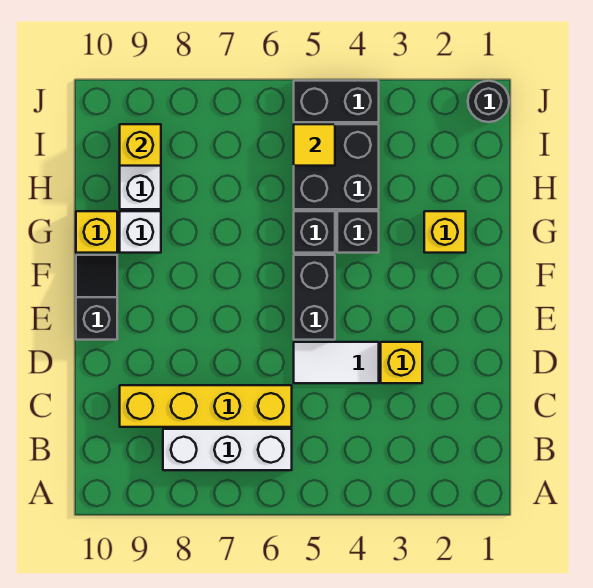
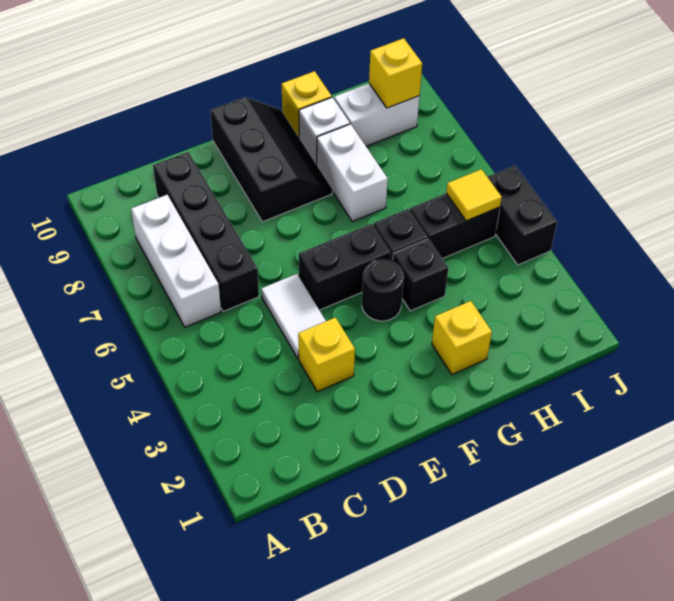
yellow brick C6:C9 level 1 -> black brick C6:C9 level 1
black slope E10:F10 level 1 top E -> black slope E8:F10 level 1 top E
none -> white brick G7:G8 level 1
black brick H4:I5 level 1 -> black brick H5:I5 level 1
black round brick J1 level 1 -> black round brick F4 level 1

